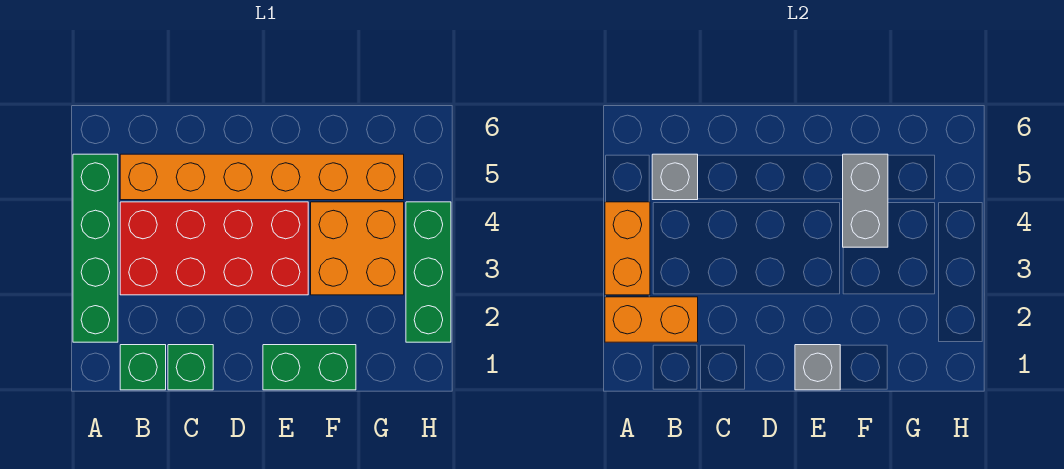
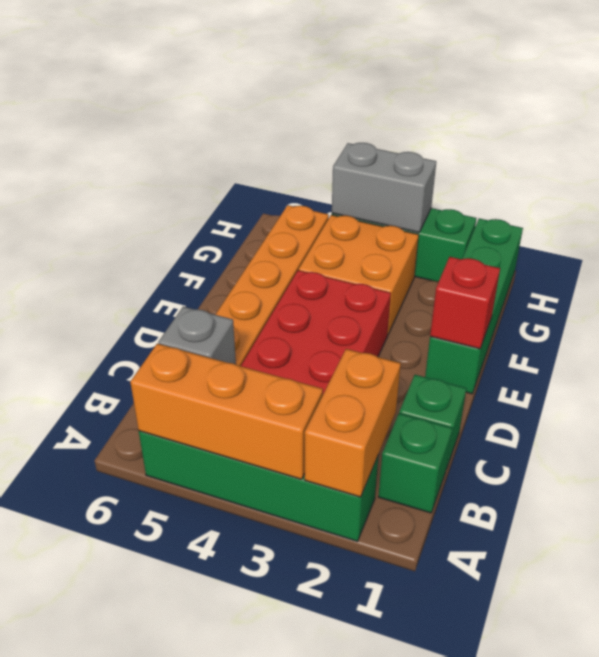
orange brick A3:A4 level 2 -> orange brick A3:A5 level 2
green brick E1:F1 level 1 -> green brick E1:H1 level 1
grey brick E1 level 2 -> red brick E1 level 2
grey brick F4:F5 level 2 -> grey brick H3:H4 level 2

